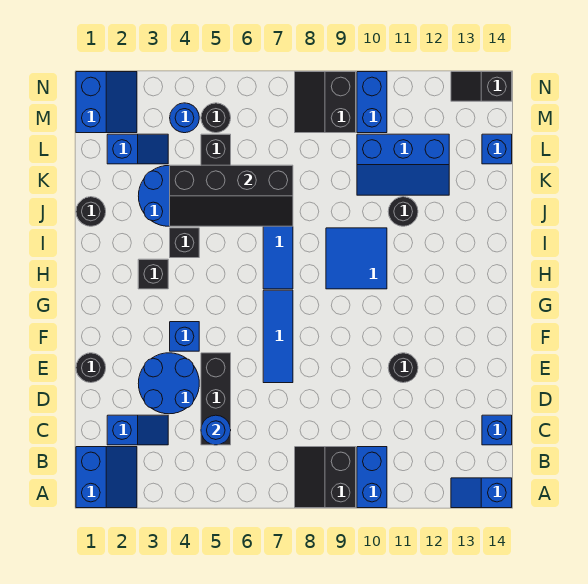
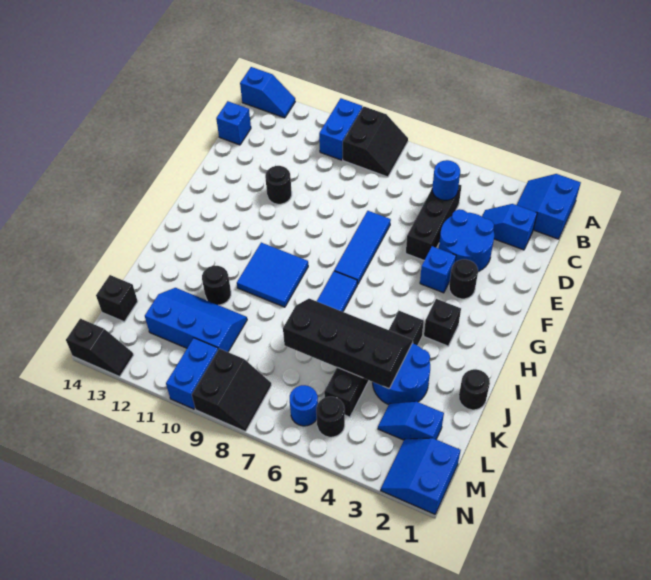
black round brick E1 level 1 -> black round brick F3 level 1
blue brick L14 level 1 -> black brick L14 level 1
blue round brick M4 level 1 -> blue round brick M6 level 1

